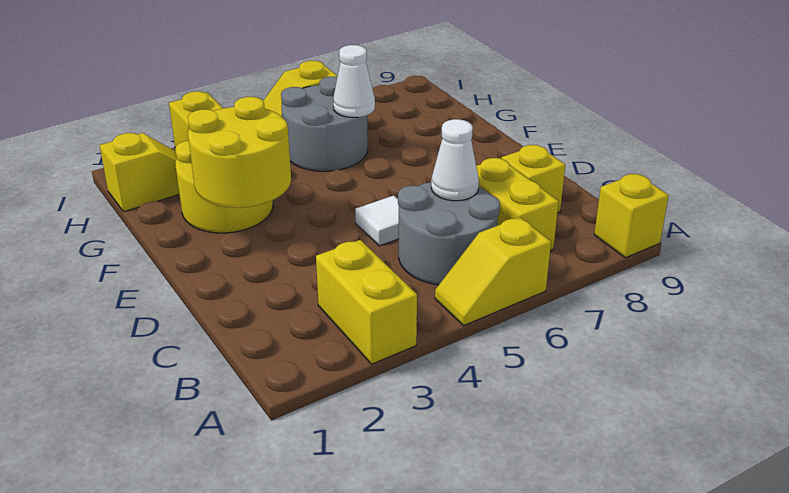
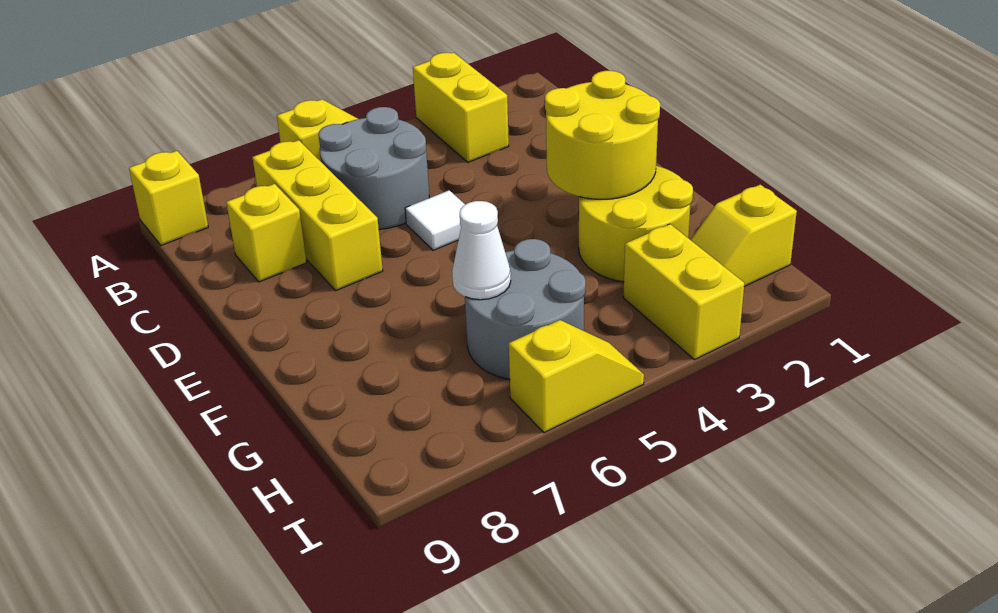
yellow brick B7:C7 level 1 -> yellow brick B7:D7 level 1
white cone C6 level 2 -> none

